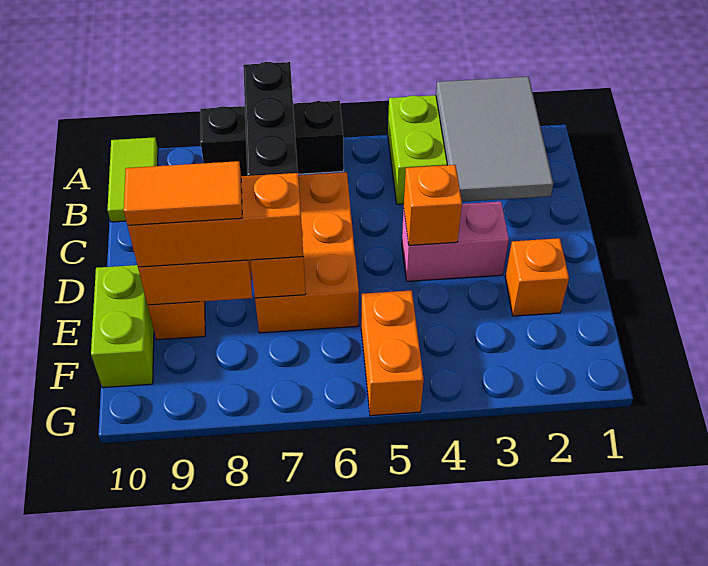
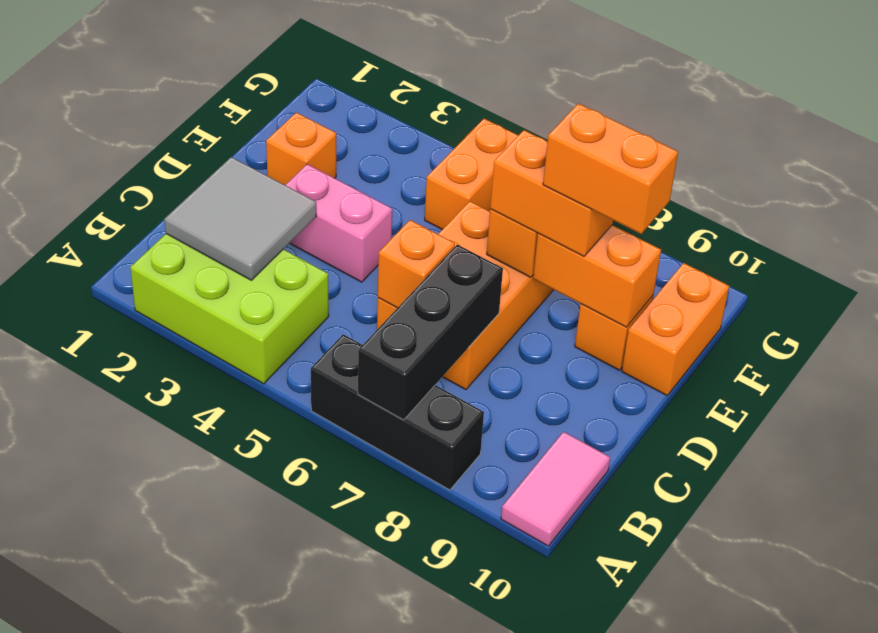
grey tile A2:C3 level 2 -> grey tile B2:C3 level 2
lime tile A10:B10 level 1 -> pink tile A10:B10 level 1
orange brick D4 level 2 -> orange brick C6 level 2
orange brick E7:E9 level 3 -> orange brick E7:E8 level 3
orange tile E8:E9 level 4 -> orange brick E8:E9 level 4
lime brick E10:F10 level 1 -> orange brick E10:F10 level 1

